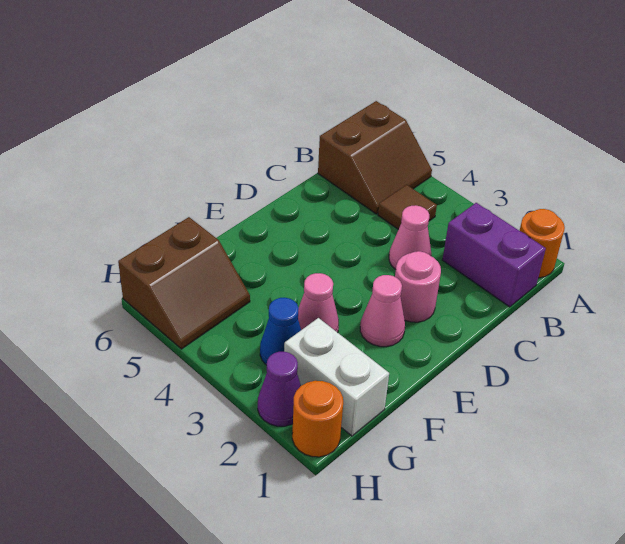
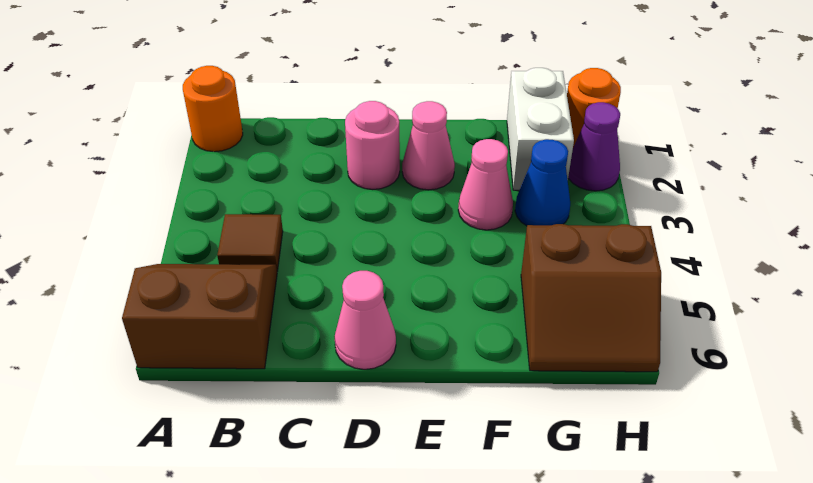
purple brick B1:B2 level 1 -> none
pink cone C3 level 1 -> pink cone D6 level 1
brown slope G5:H6 level 1 top 6 -> brown slope G5:H6 level 1 top 5

